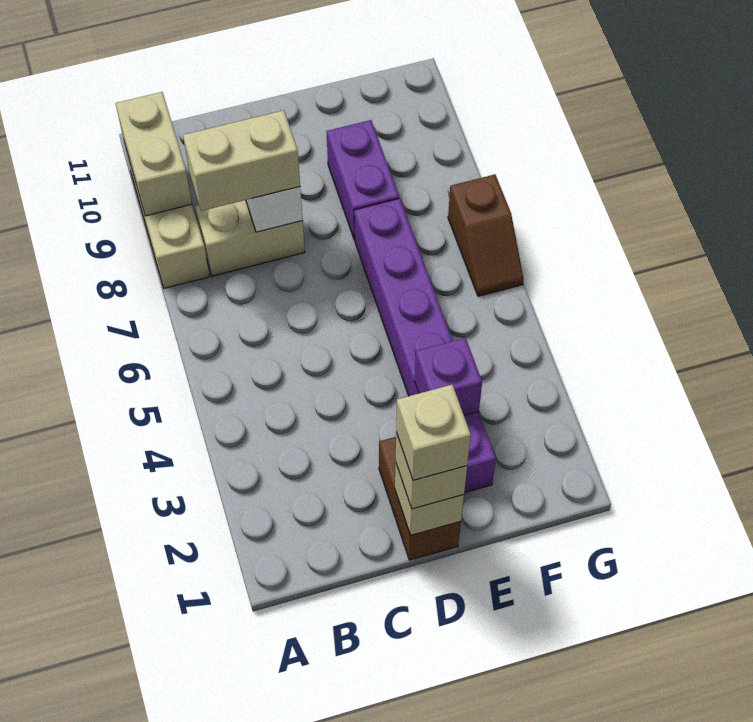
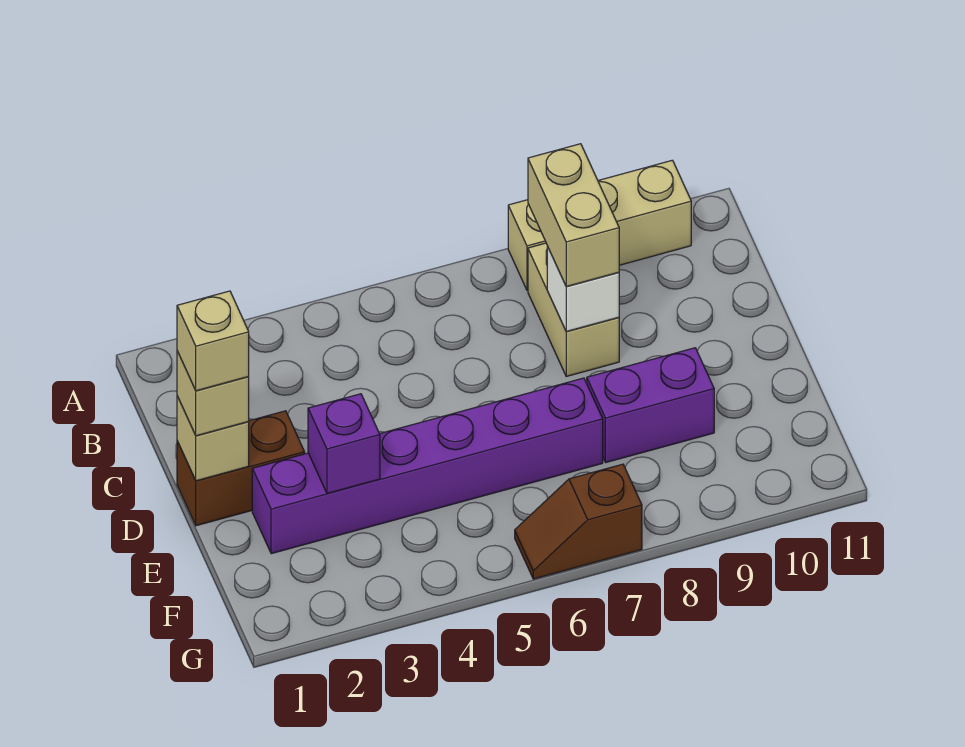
tan brick A9:A10 level 2 -> none

